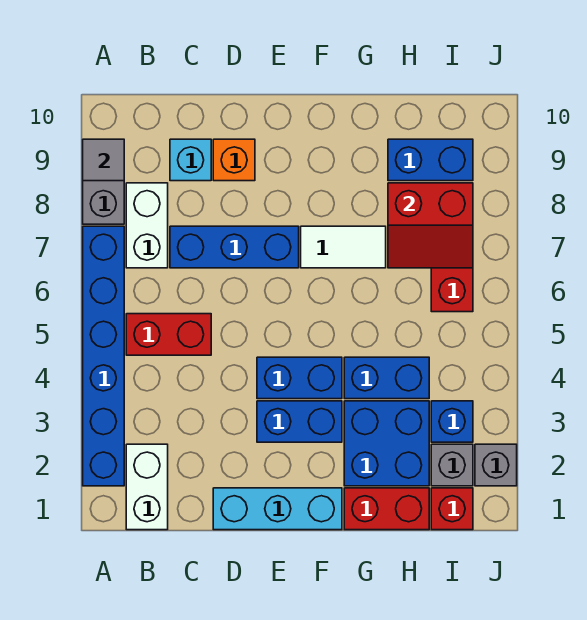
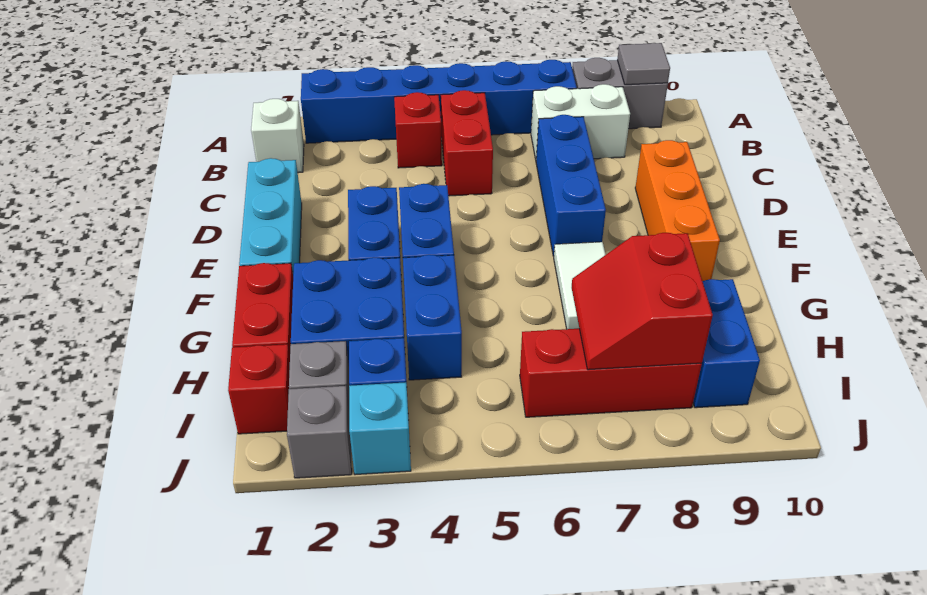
white brick B1:B2 level 1 -> white brick B1 level 1
none -> red brick B4 level 1
cyan brick C9 level 1 -> cyan brick J3 level 1
orange brick D9 level 1 -> orange brick D9:F9 level 1

